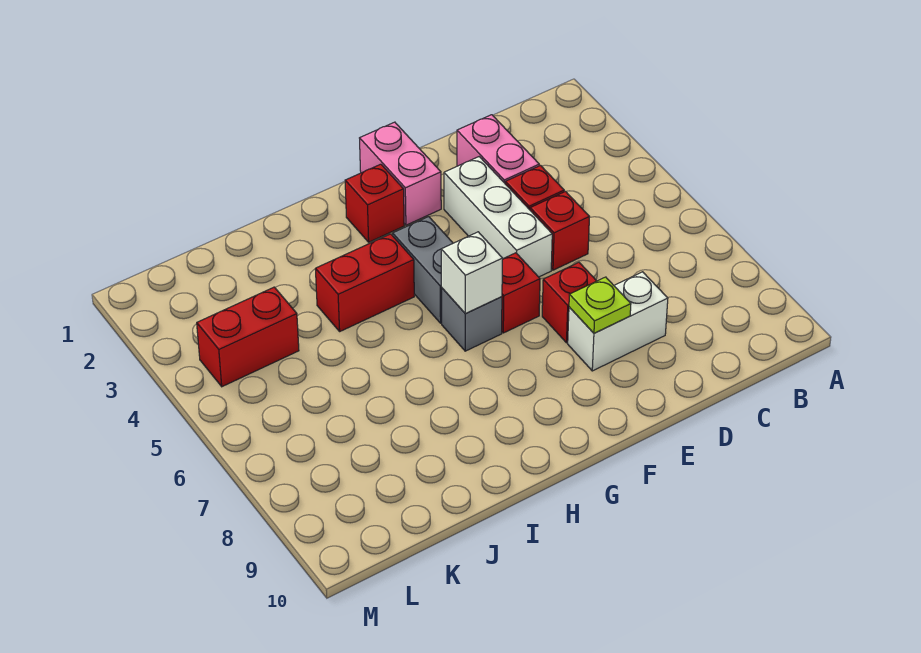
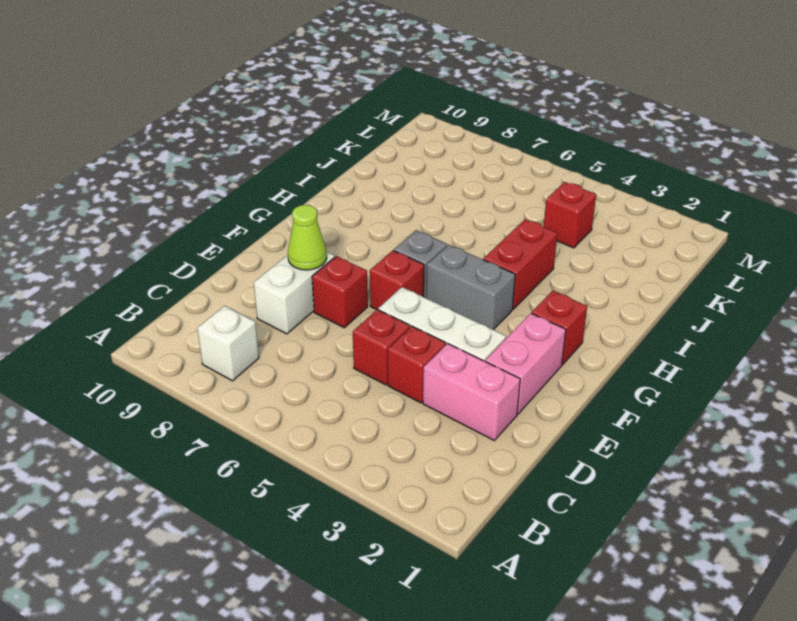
lime plate E8 level 2 -> lime cone E8 level 2
pink brick F1:F2 level 1 -> pink brick E2:F2 level 1
white brick G6 level 2 -> white brick B8 level 1
red brick K4:L4 level 1 -> red brick K4 level 1

